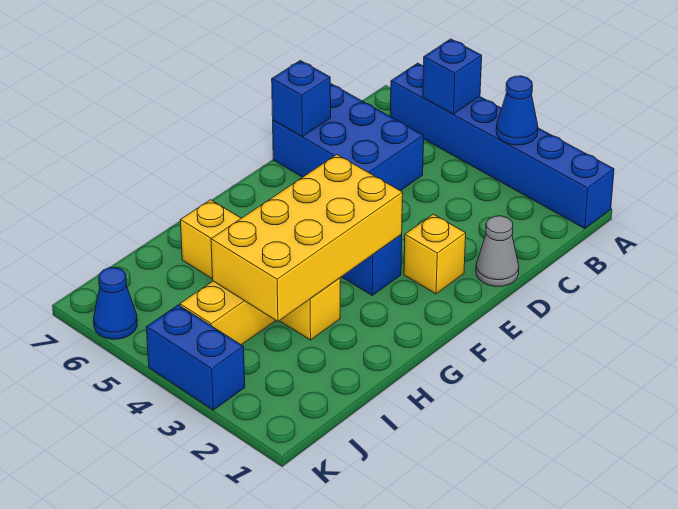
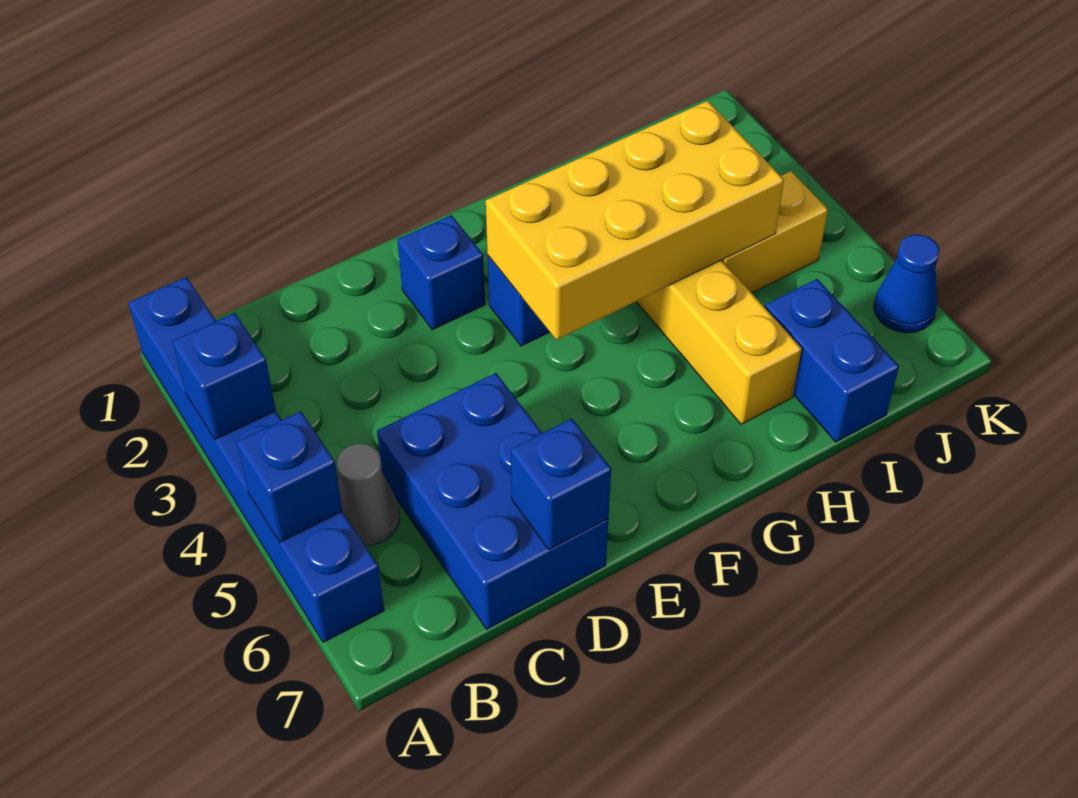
blue cone A3 level 2 -> blue brick A3 level 2
grey cone D1 level 1 -> grey cone B5 level 1
yellow brick E2 level 1 -> blue brick E2 level 1
blue brick K3:K4 level 1 -> blue brick I6:I7 level 1

